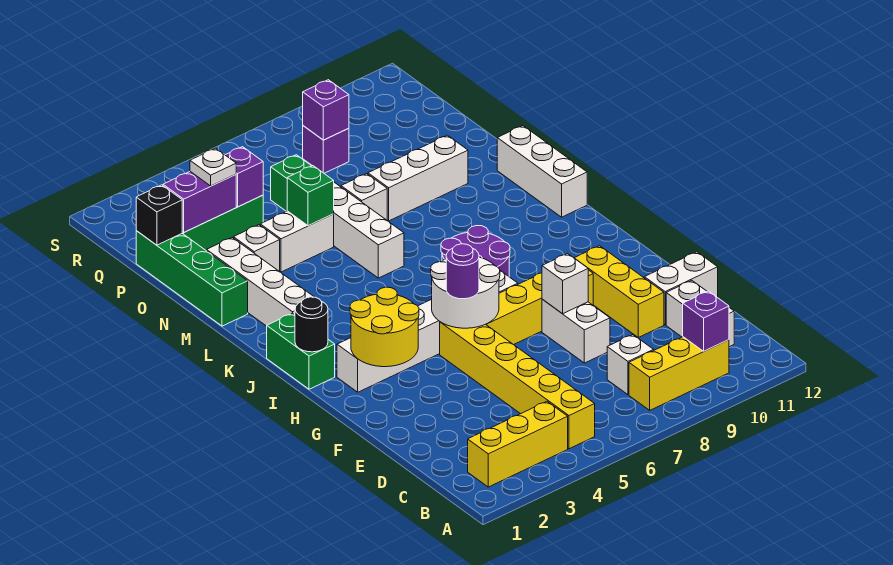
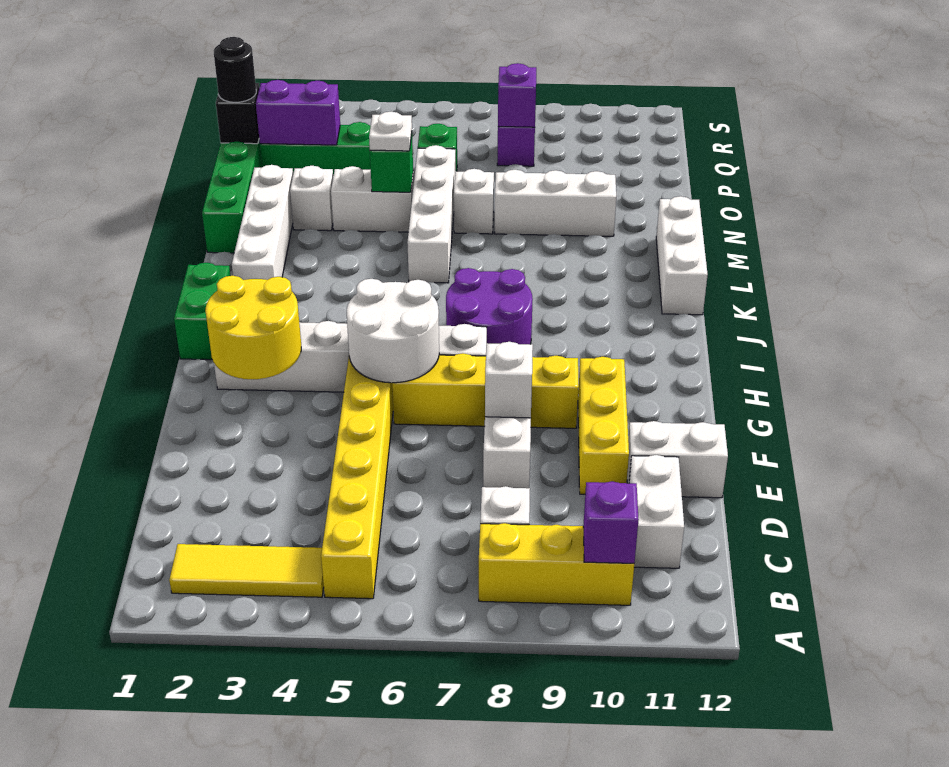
yellow brick B2:B4 level 1 -> yellow tile B2:B4 level 1
purple round brick G5 level 3 -> none
black round brick I1 level 2 -> black round brick P1 level 3
white plate P3 level 3 -> white plate N5 level 3
purple brick P4 level 2 -> none

